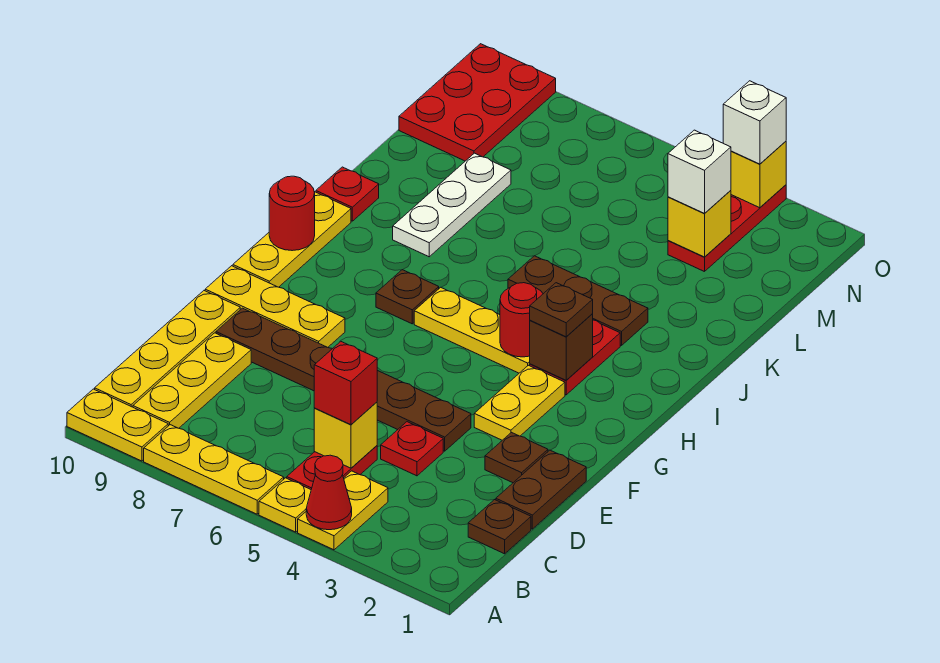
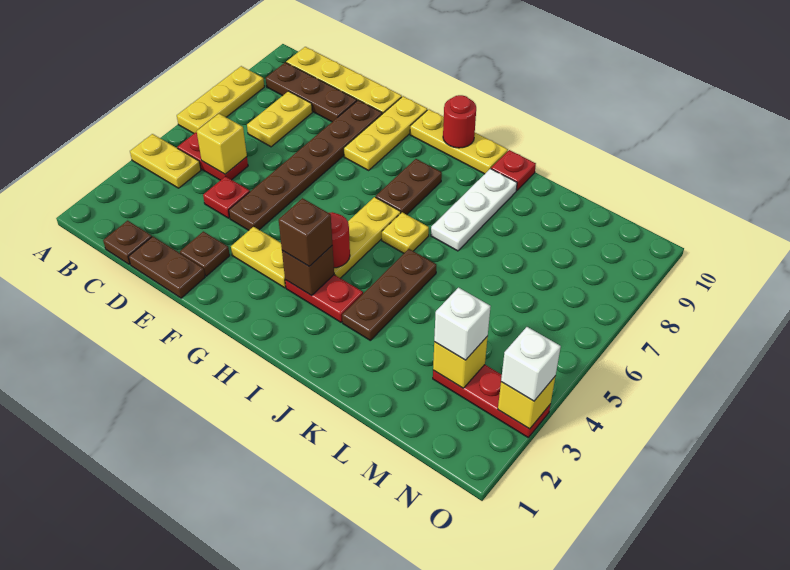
red cone A4 level 2 -> none
yellow plate A5 level 1 -> yellow plate I6 level 1
yellow plate A9:A10 level 1 -> yellow plate C7:C8 level 1
yellow plate B9:D9 level 1 -> brown plate B9:D9 level 1
red brick C5 level 3 -> none
brown plate H3 level 3 -> brown brick H3 level 3
brown plate H7 level 1 -> brown plate H7:H8 level 1
white plate J8:L8 level 1 -> white plate J7:J9 level 1
red plate M9:O10 level 1 -> none

